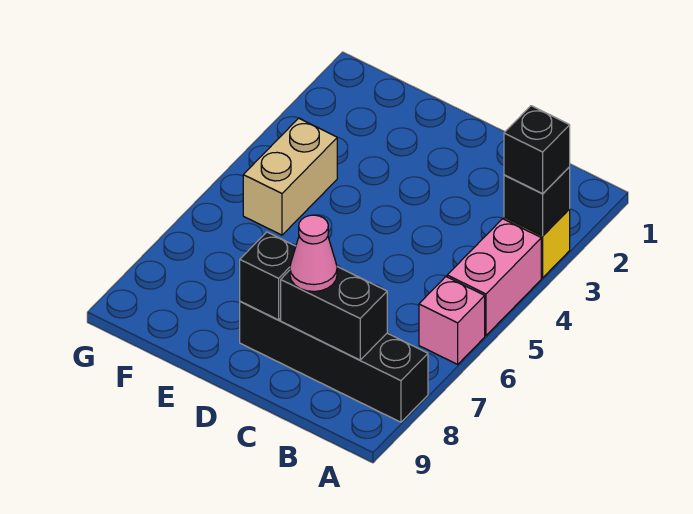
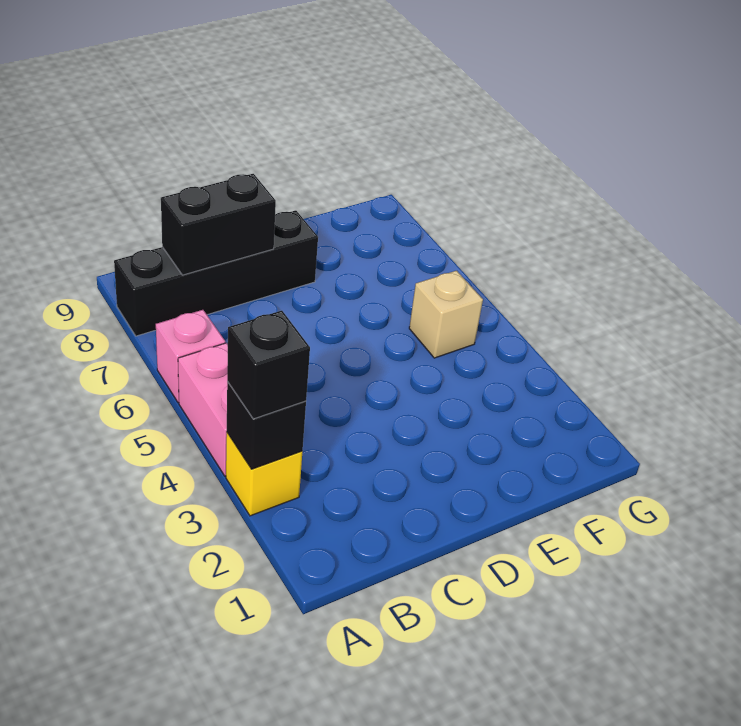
pink cone C8 level 3 -> none
black brick D8 level 2 -> none
tan brick F4:F5 level 1 -> tan brick F5 level 1

